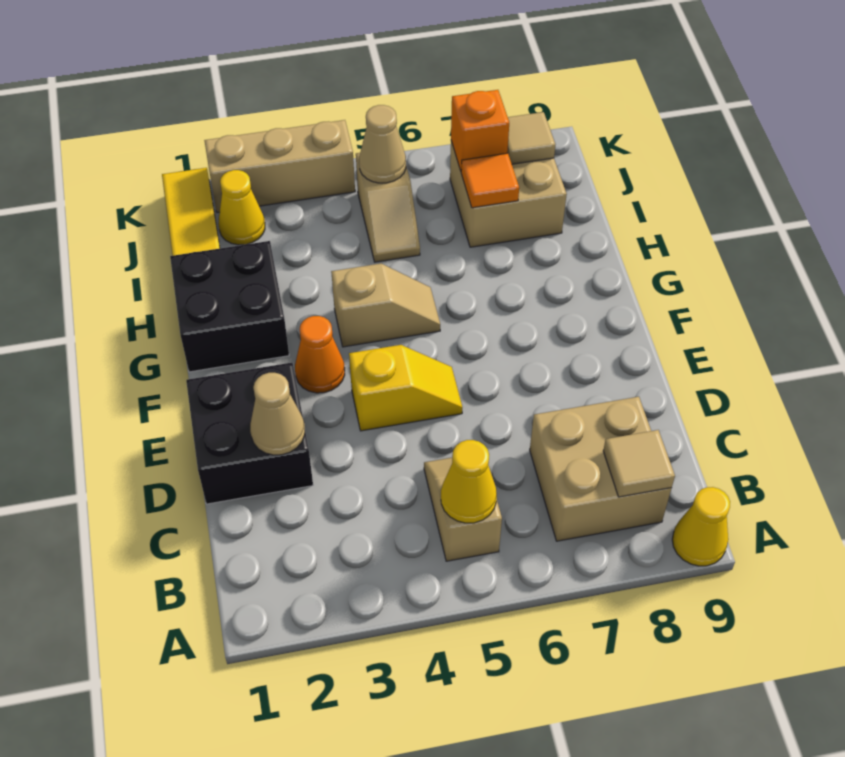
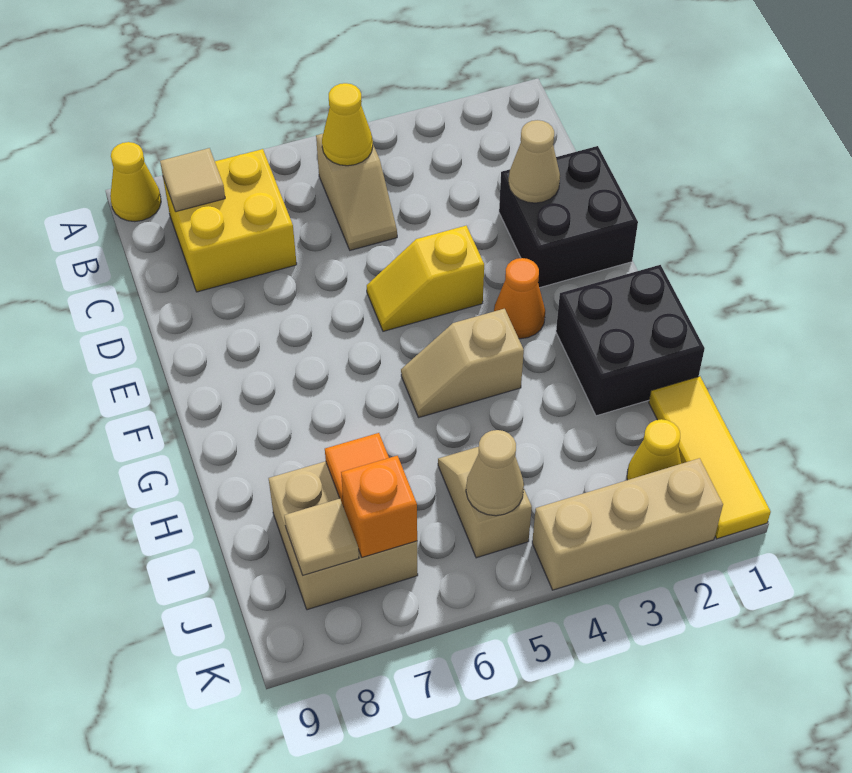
tan brick B7:C8 level 1 -> yellow brick B7:C8 level 1

